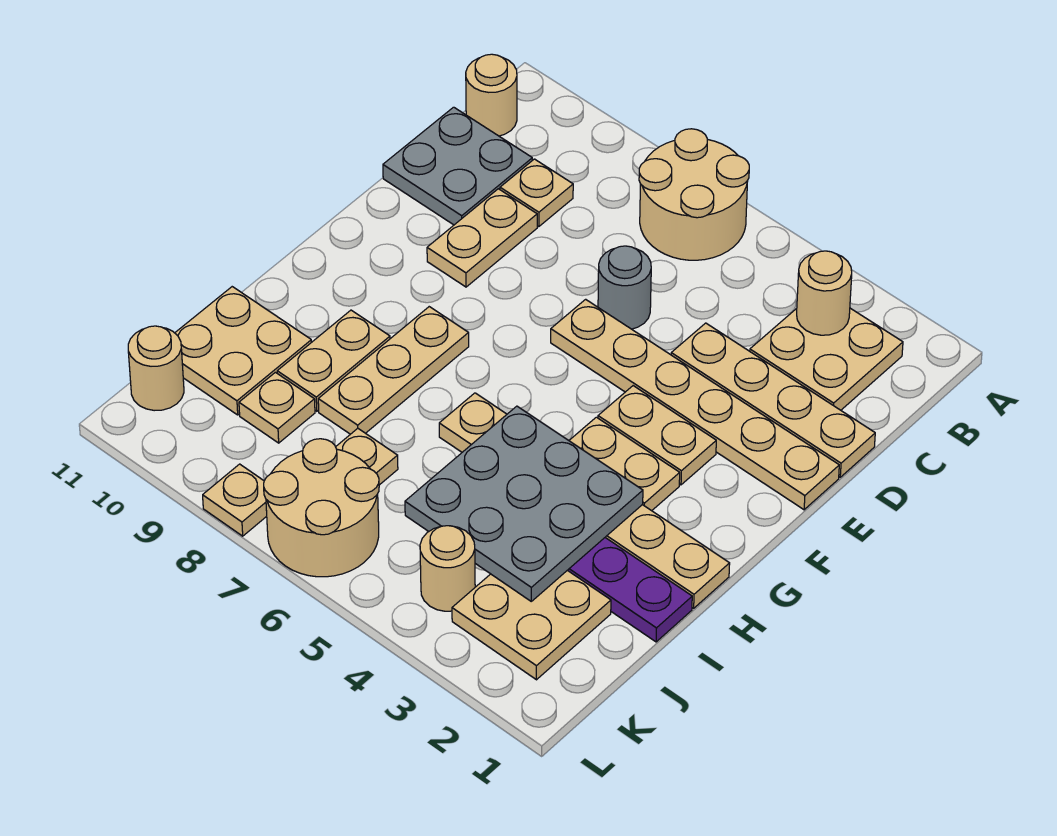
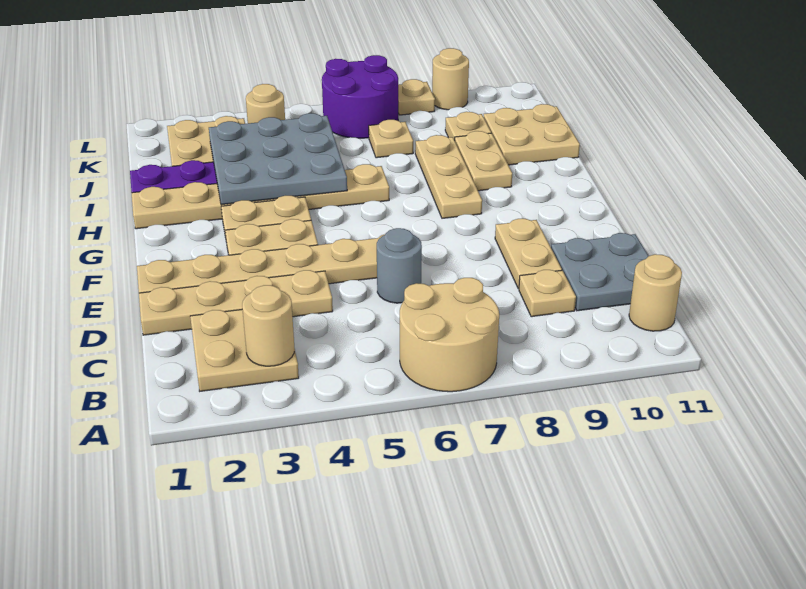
tan round brick K6:L7 level 1 -> purple round brick K6:L7 level 1
tan round brick K11 level 1 -> tan round brick L9 level 1

